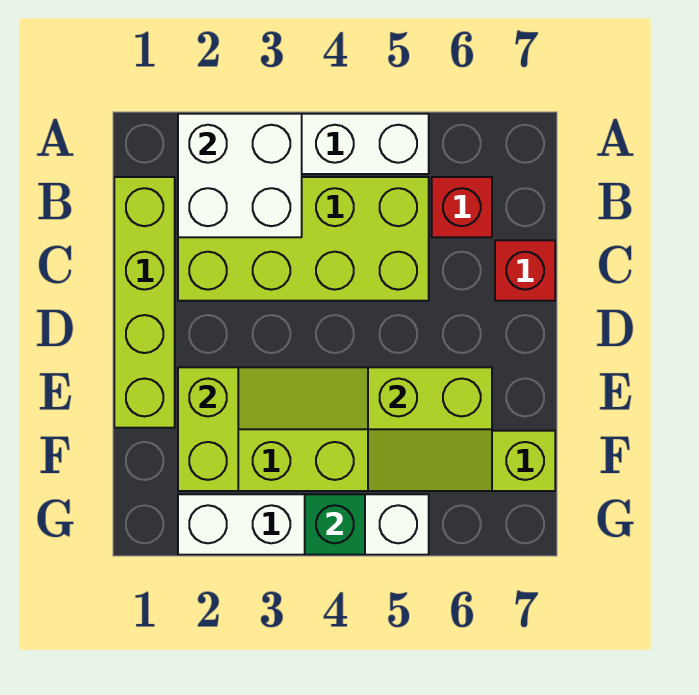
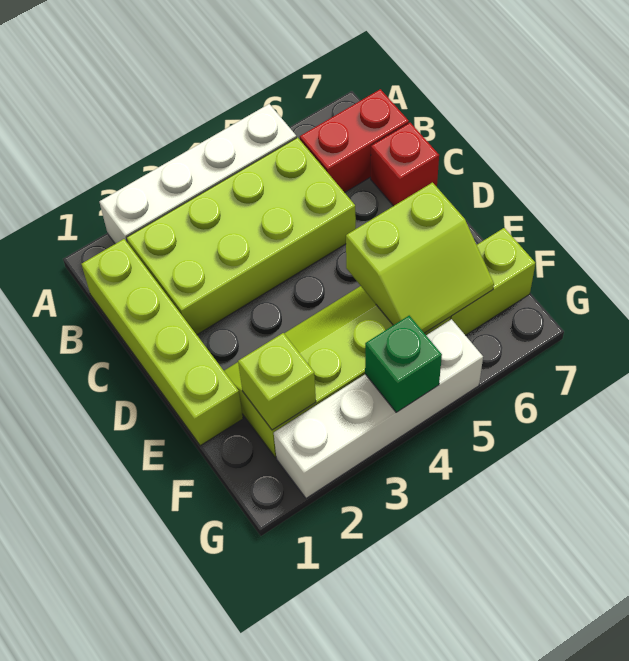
white brick A2:B3 level 2 -> none
red brick B6 level 1 -> red brick B6:B7 level 1
lime brick E2:F2 level 2 -> lime brick F2 level 2

